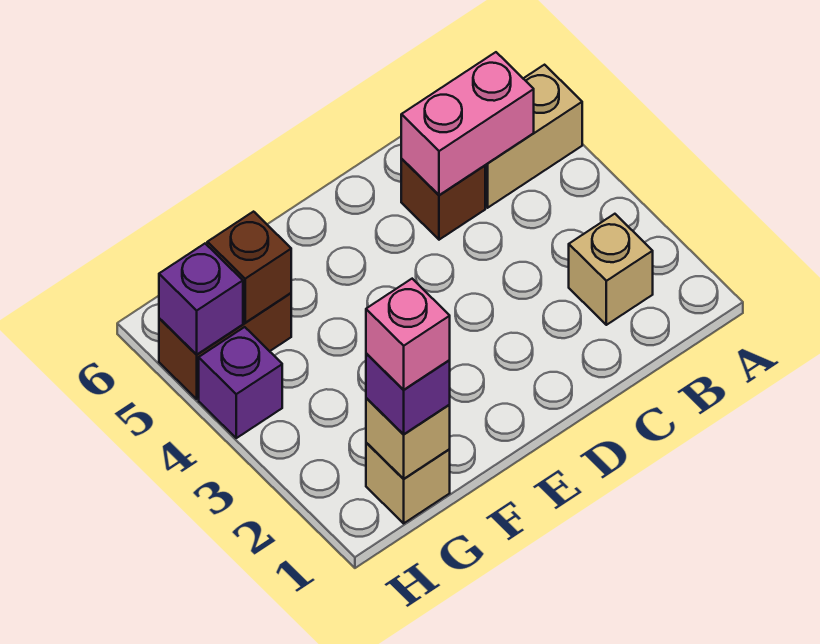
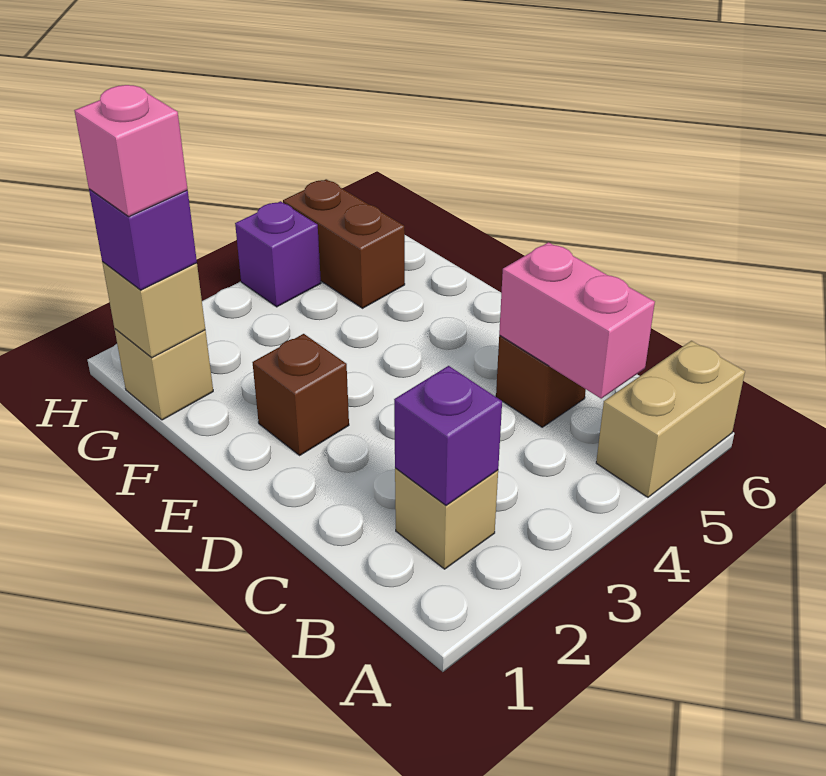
tan brick A5:B5 level 1 -> tan brick A5:A6 level 1
brown brick G5 level 2 -> brown brick E2 level 1
purple brick H5 level 2 -> purple brick B2 level 2

